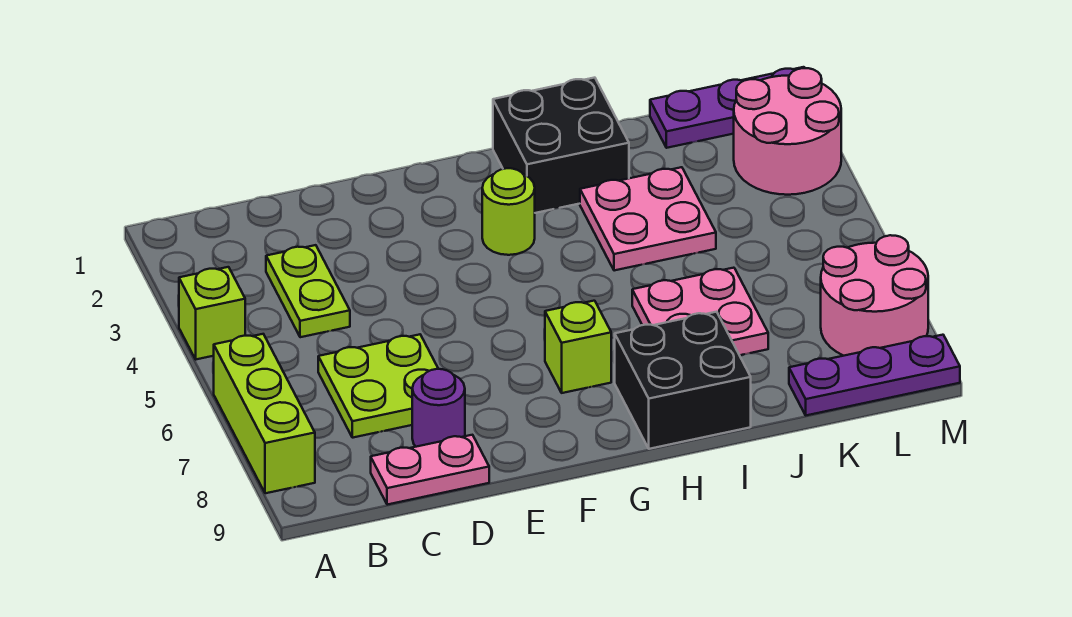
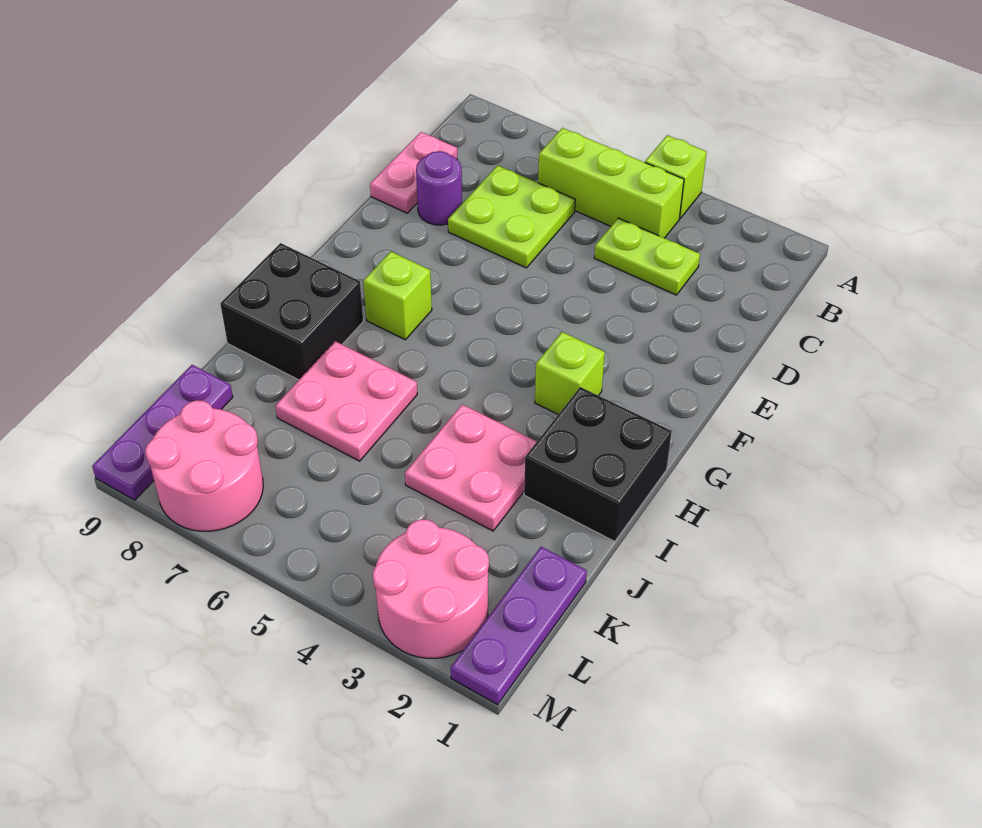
lime brick A6:A8 level 1 -> lime brick B4:B6 level 1
lime round brick G3 level 1 -> lime brick G3 level 1

